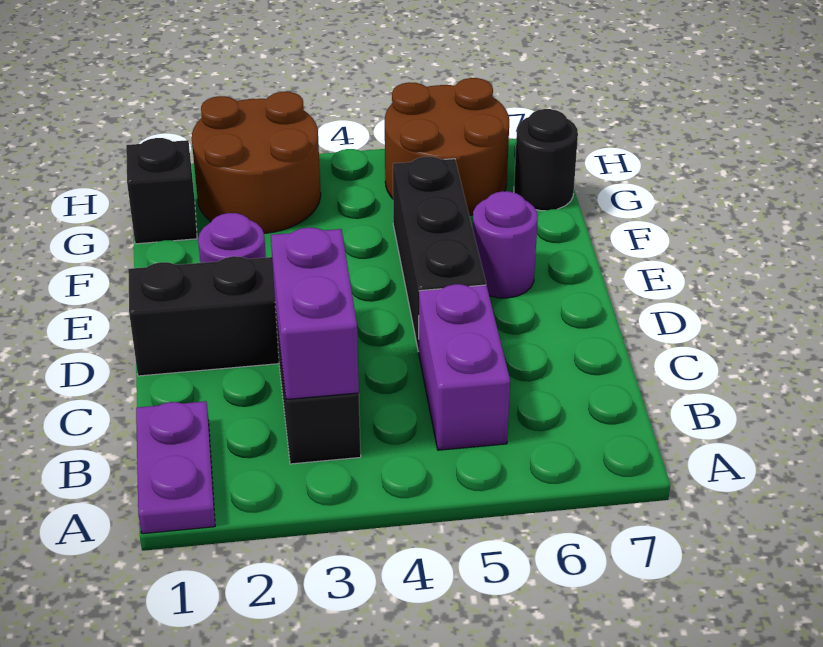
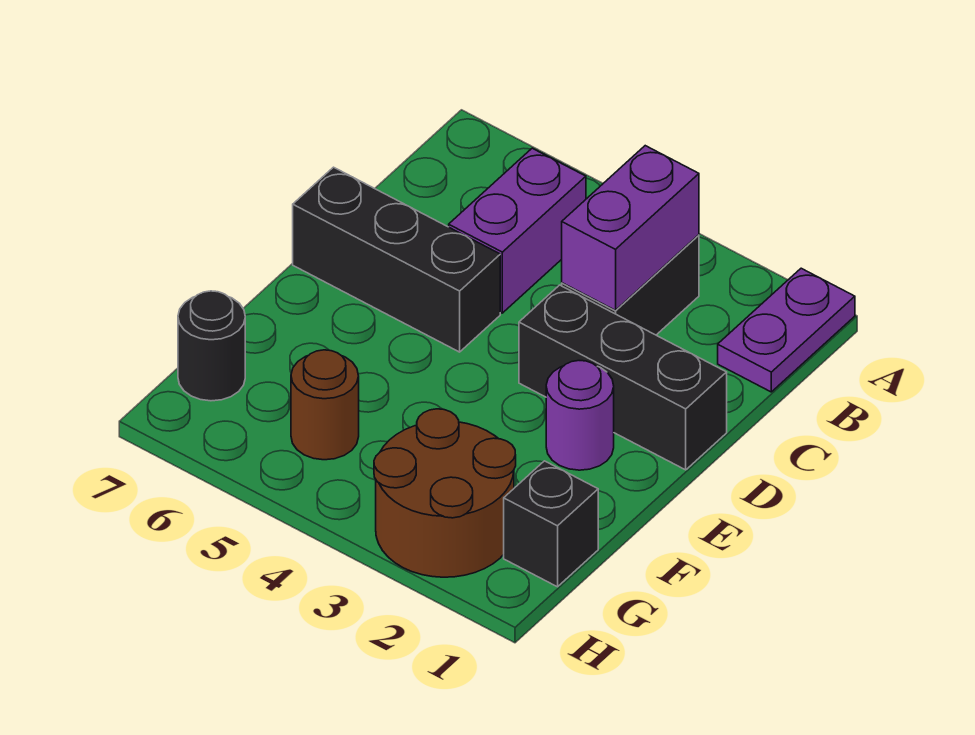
black brick D5:F5 level 1 -> black brick D5:D7 level 1
purple round brick E6 level 1 -> none
brown round brick G5:H6 level 1 -> brown round brick G5 level 1

